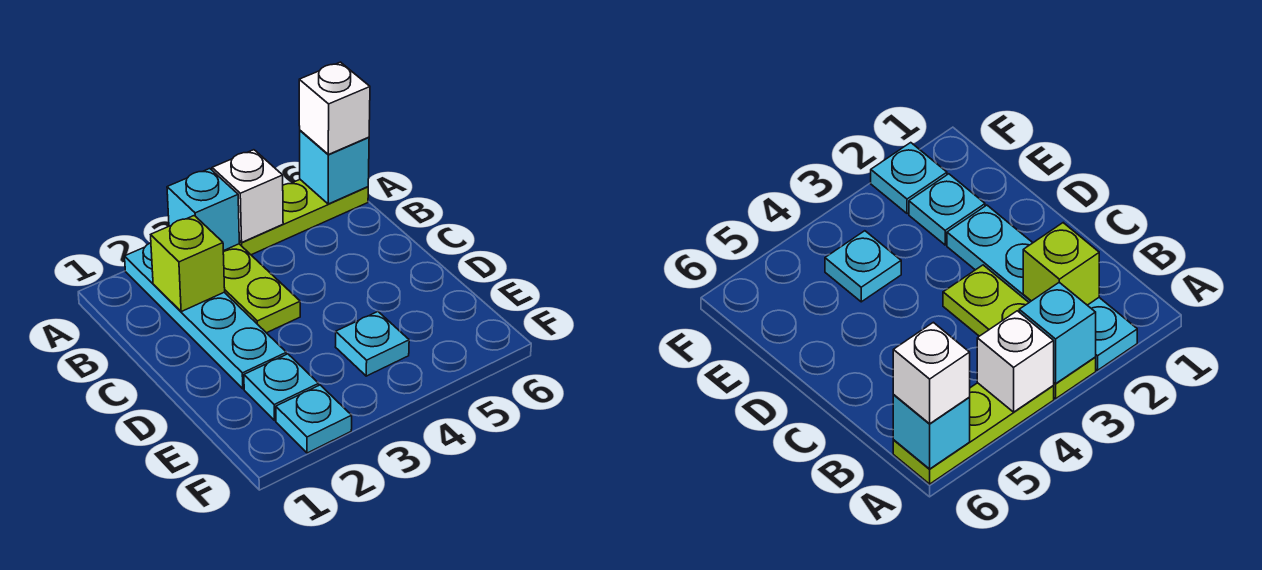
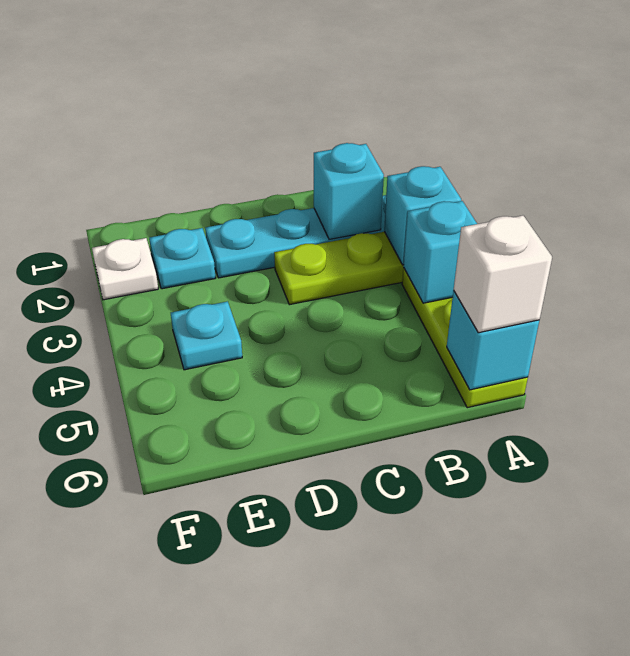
white brick A4 level 2 -> cyan brick A4 level 2
lime brick B2 level 2 -> cyan brick B2 level 2
cyan plate F2 level 1 -> white plate F2 level 1

